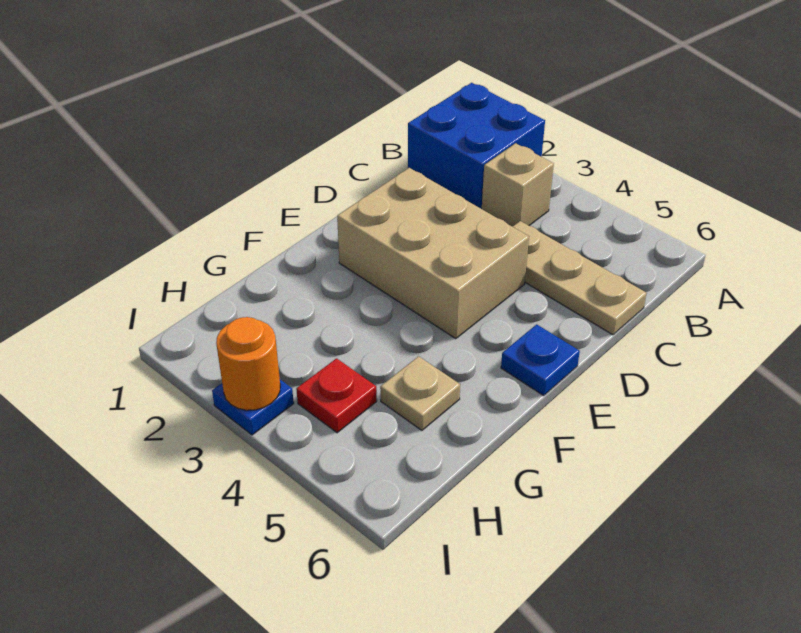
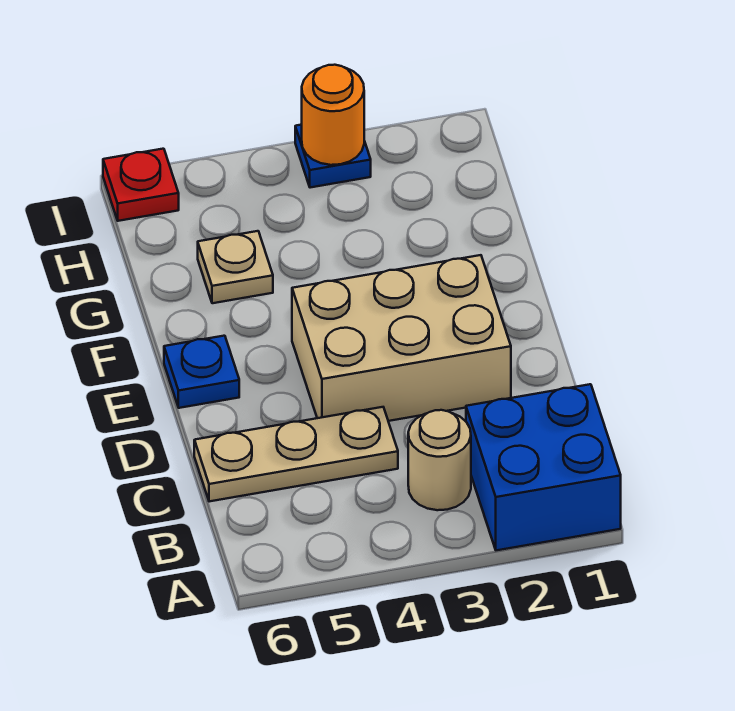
tan brick B3 level 1 -> tan round brick B3 level 1
red plate H4 level 1 -> red plate I6 level 1

